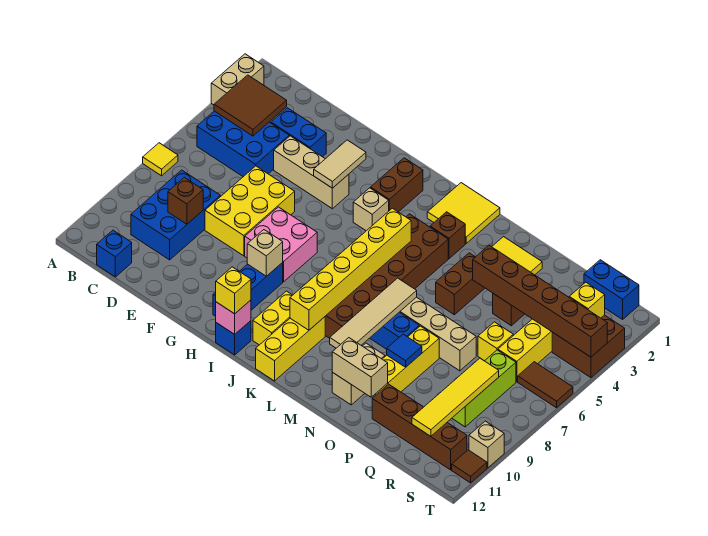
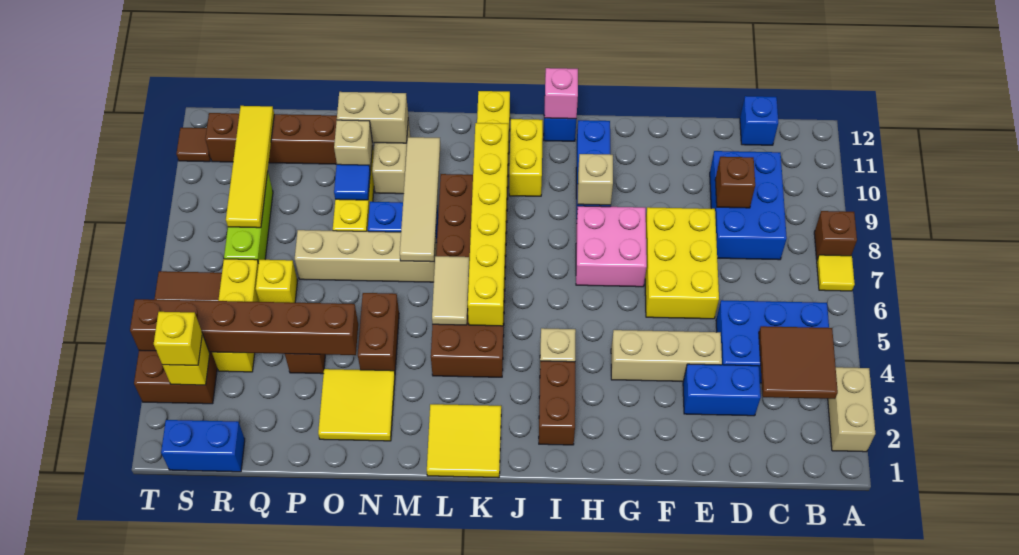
tan tile G3:G4 level 2 -> tan tile L5:L6 level 2
yellow brick I12 level 3 -> yellow brick S3 level 3
brown brick L3 level 1 -> brown brick A8 level 1
tan brick T10 level 1 -> tan brick O10 level 2

